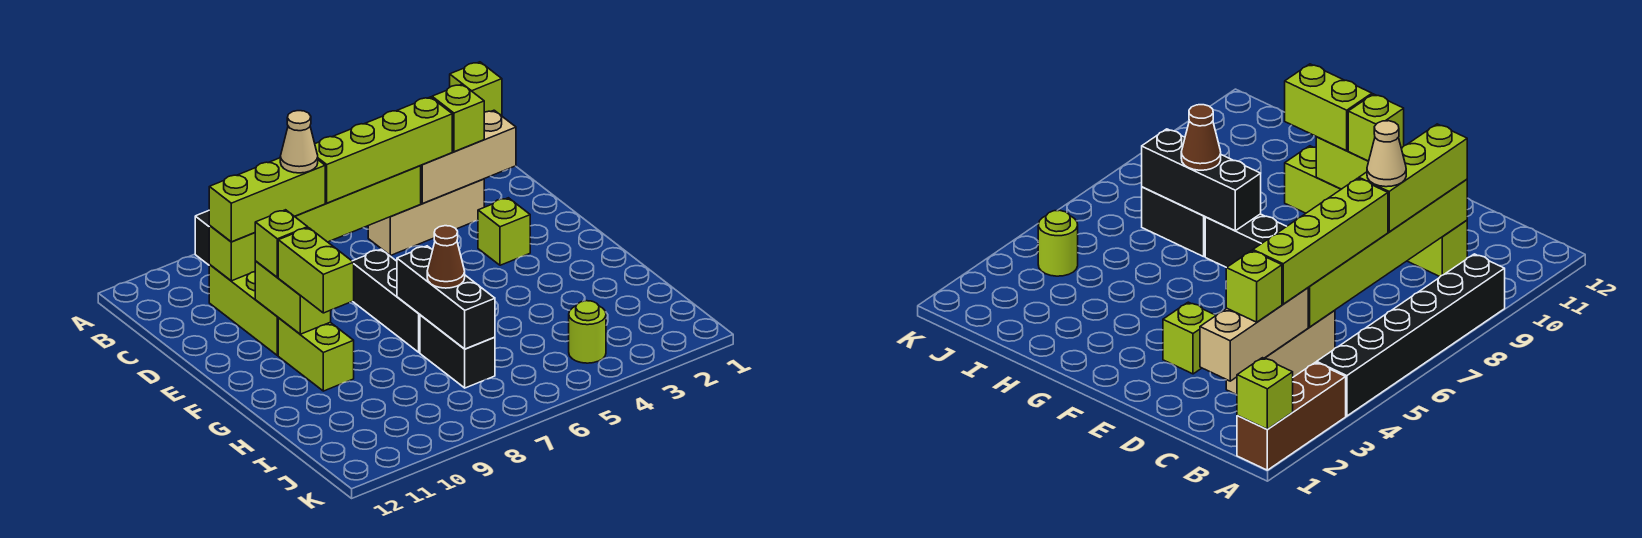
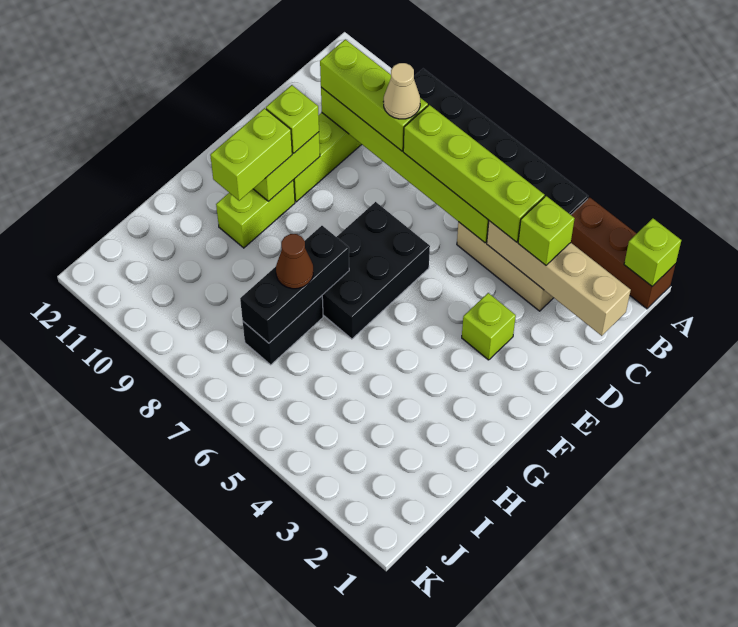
tan brick C2:C4 level 2 -> tan brick C1:C4 level 2
black brick E7:G7 level 1 -> black brick E6:G7 level 1
lime round brick J4 level 1 -> none

